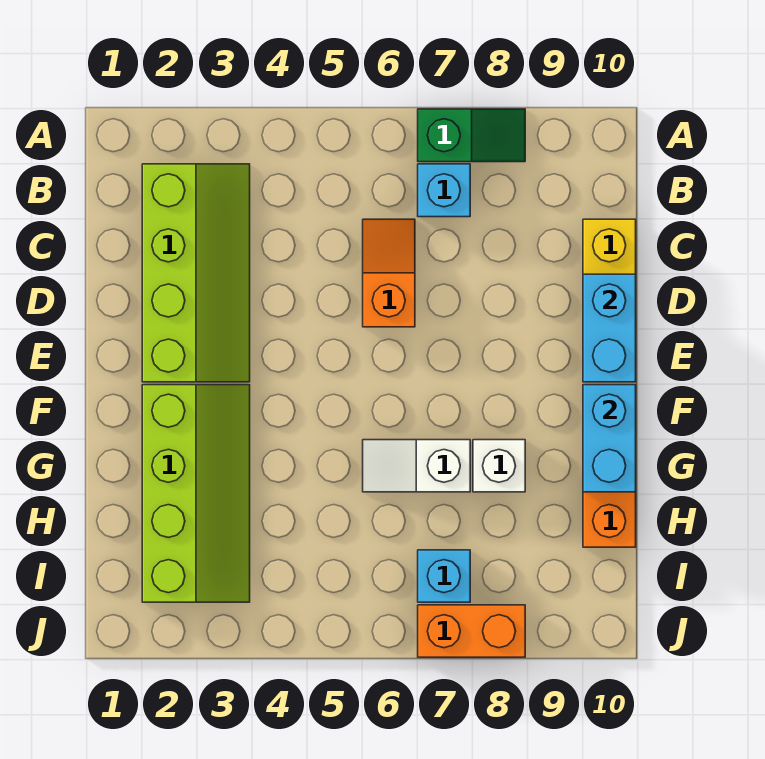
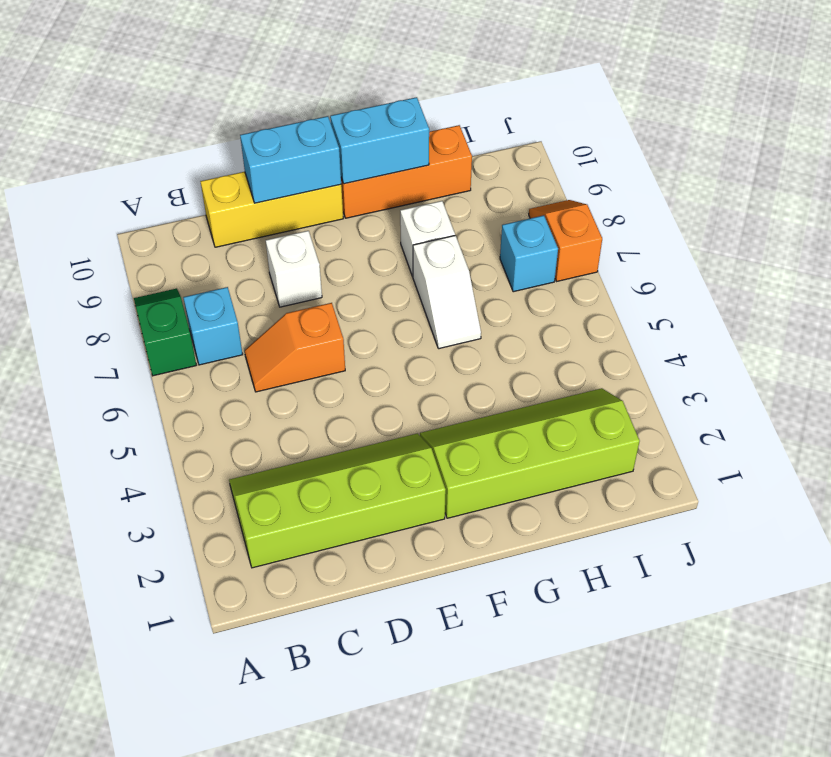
none -> white brick D8 level 1
orange brick J7:J8 level 1 -> orange slope J7:J8 level 1 top 7

